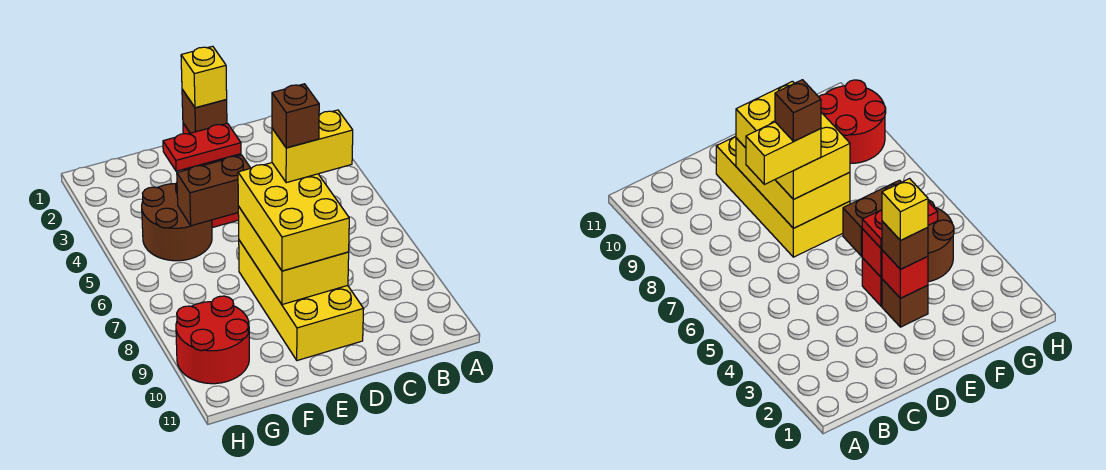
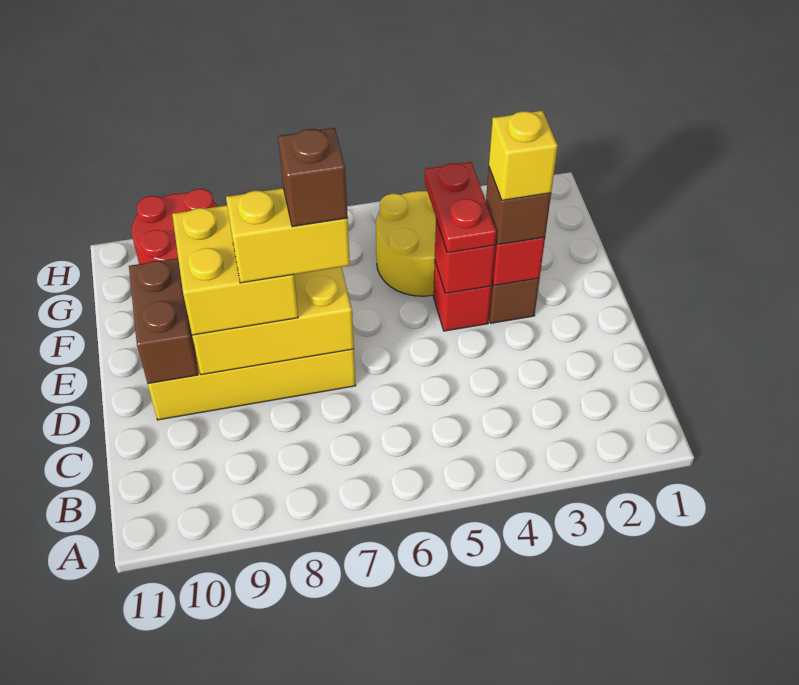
yellow brick C7:D7 level 4 -> yellow brick D7:D8 level 4
yellow brick D7:E9 level 3 -> yellow brick D8:E9 level 3
brown brick E5:F5 level 2 -> brown brick D10:E10 level 2
brown round brick F4:G5 level 1 -> yellow round brick F4:G5 level 1

